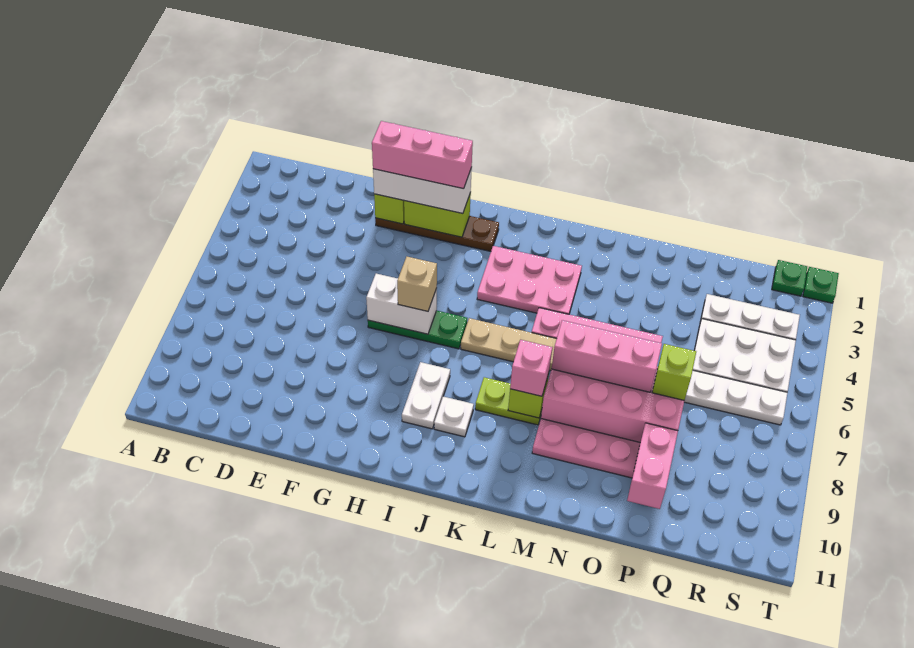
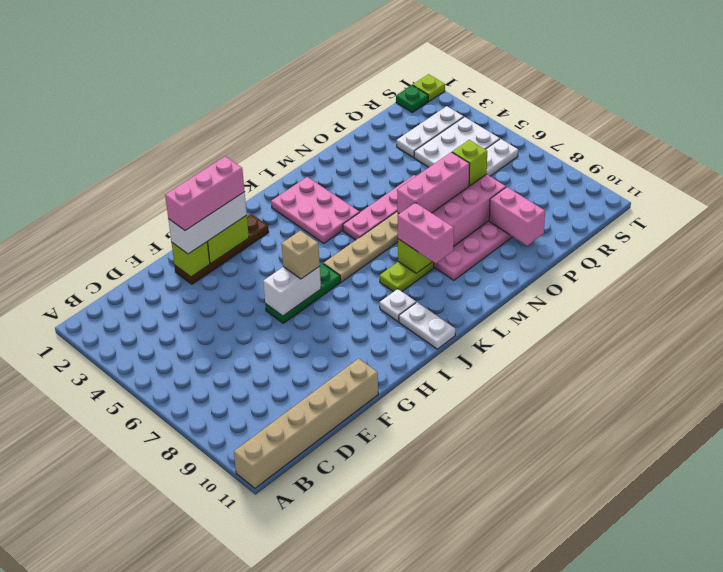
none -> tan brick A11:F11 level 1
white plate I8:I9 level 1 -> white plate J10:J11 level 1
pink plate J3:L4 level 1 -> pink plate K2:L4 level 1
pink brick L8 level 3 -> pink brick L8:L9 level 3
green plate T1 level 1 -> lime plate T1 level 1

